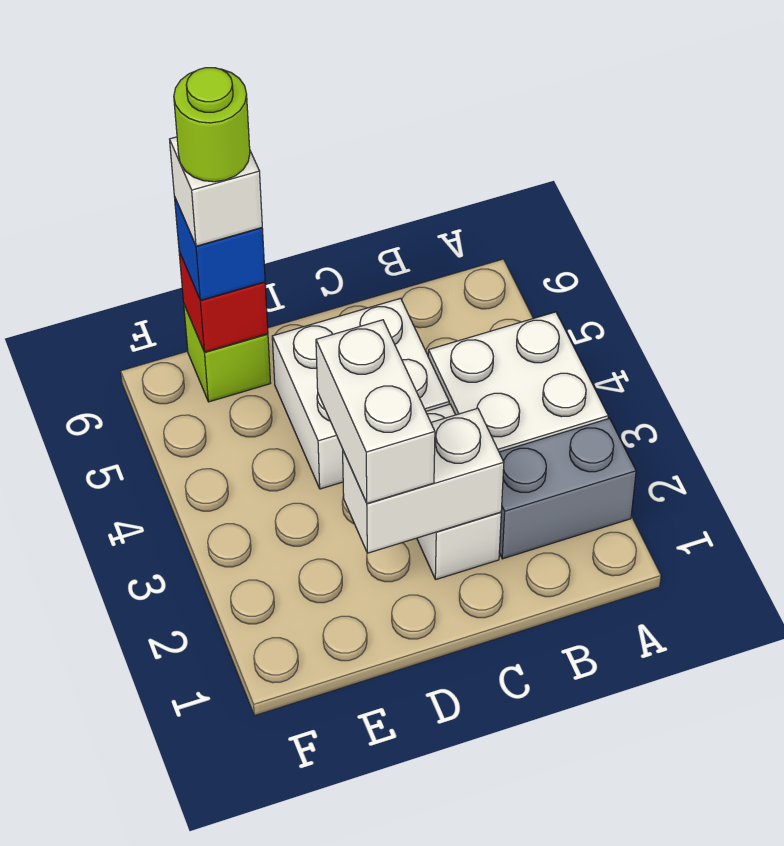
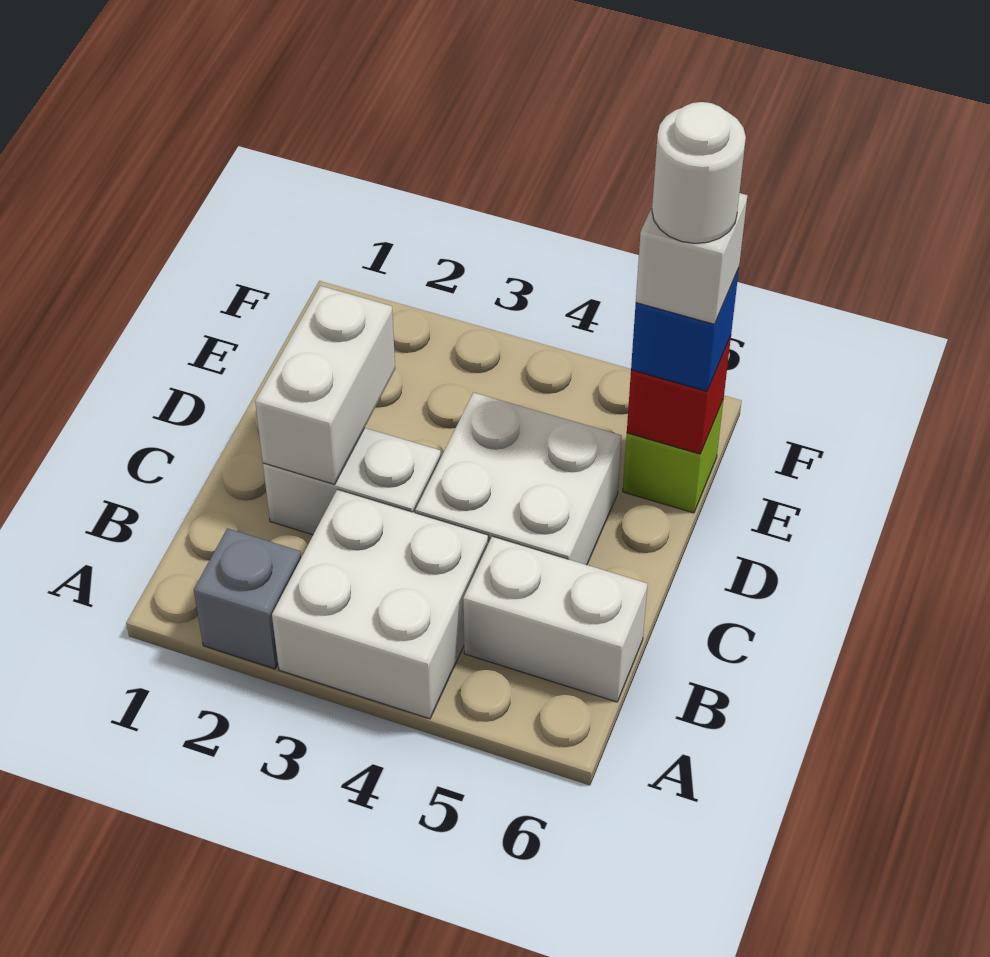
grey brick A2:B2 level 1 -> grey brick A2 level 1
white brick D2:D3 level 3 -> white brick B5:B6 level 1
lime round brick E6 level 5 -> white round brick E6 level 5

